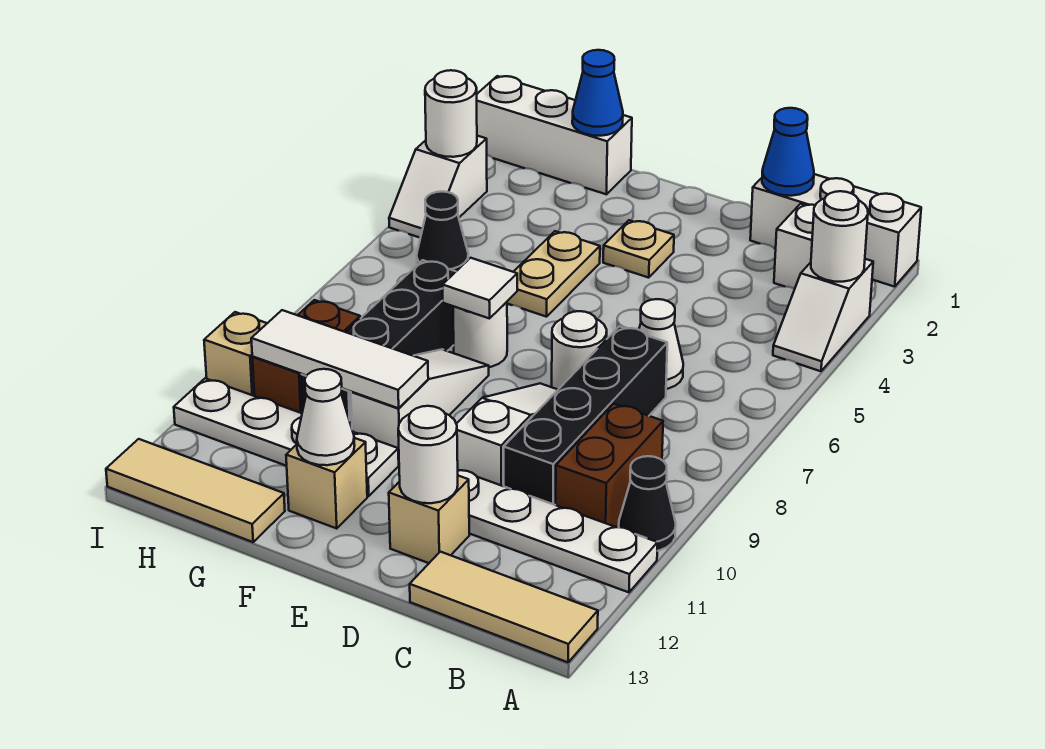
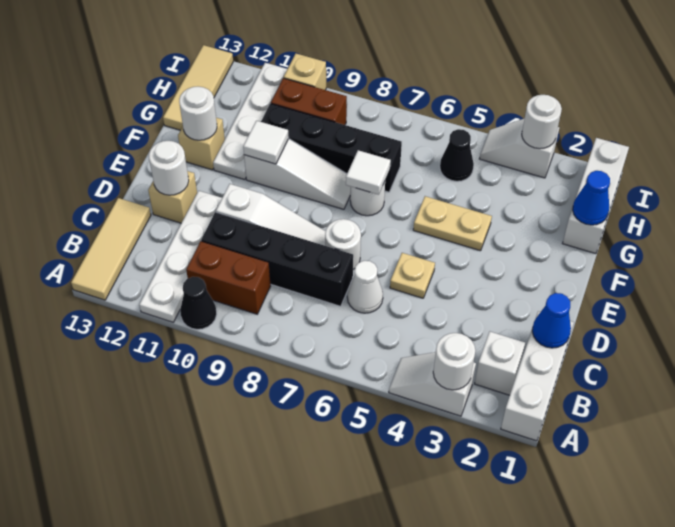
tan plate E3 level 1 -> tan plate D5 level 1
white tile F10:H10 level 2 -> white tile F10 level 2
white cone F12 level 2 -> white round brick F12 level 2

